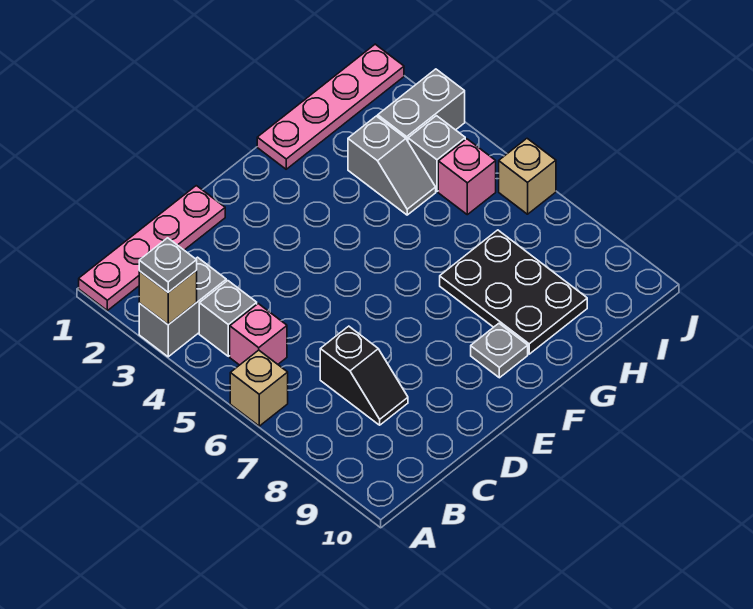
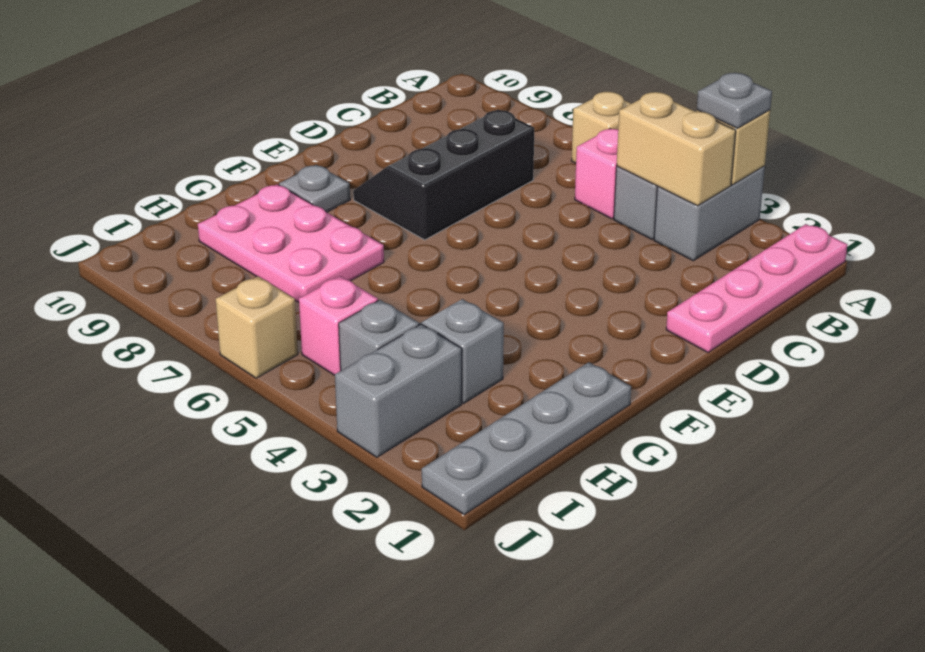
none -> tan brick B3:B4 level 2
black slope C7:C8 level 1 top 7 -> black slope C7:E8 level 1 top 7
pink plate G1:J1 level 1 -> grey plate G1:J1 level 1
black plate G7:H9 level 1 -> pink plate G7:H9 level 1

